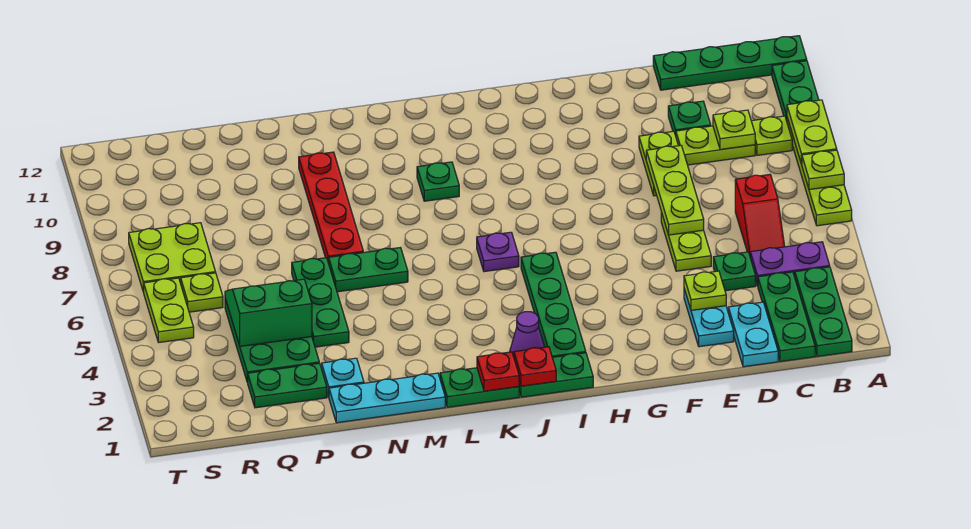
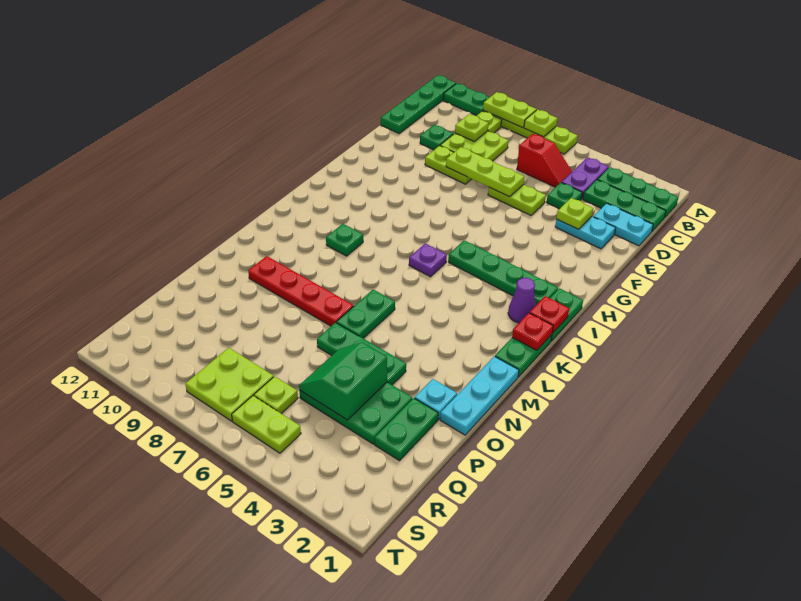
lime plate C9:D9 level 1 -> lime plate C8:D9 level 1

